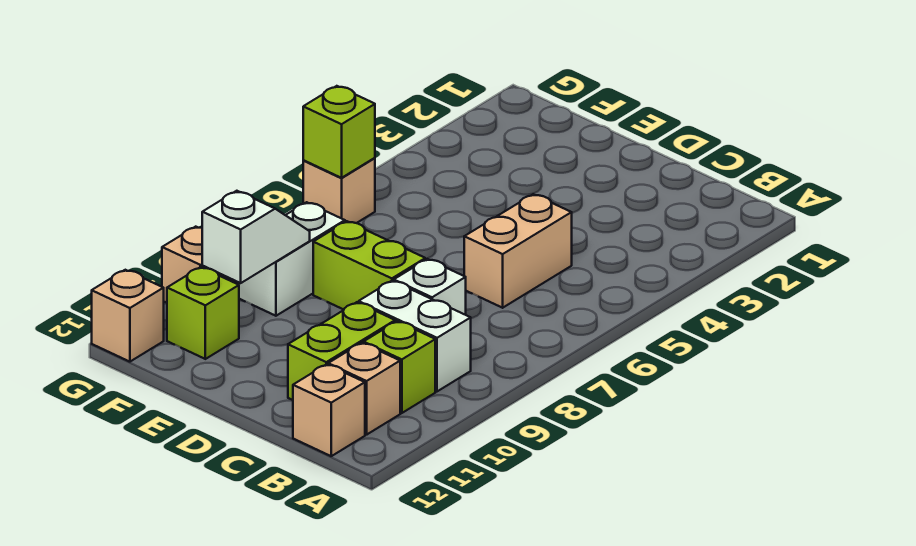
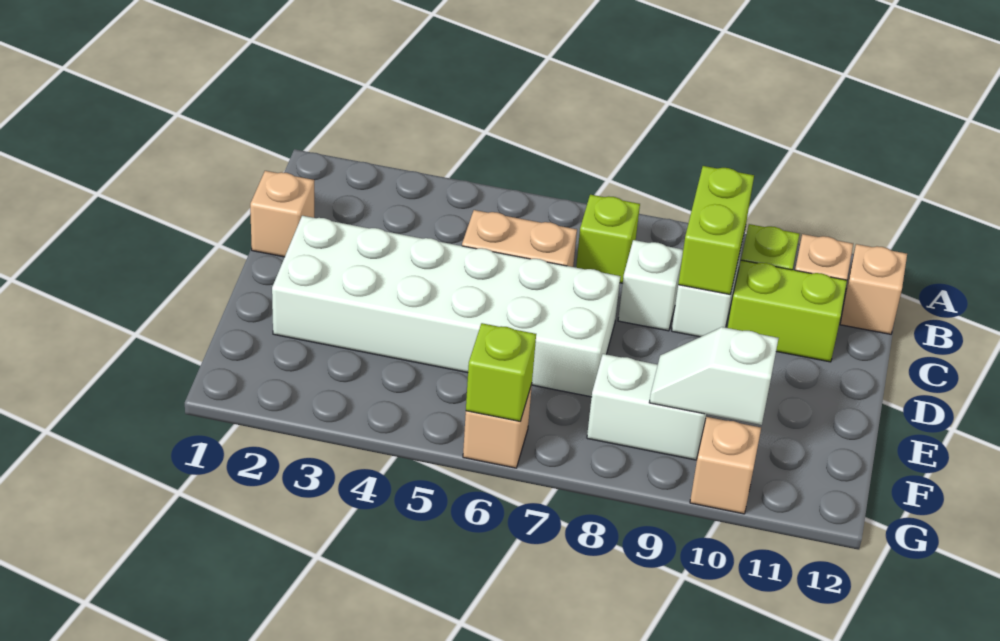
none -> white brick D2:E7 level 1
lime brick D8:E8 level 1 -> lime brick B9:C9 level 2
lime brick F11 level 1 -> lime brick B7 level 1
tan brick G12 level 1 -> tan brick C1 level 1

